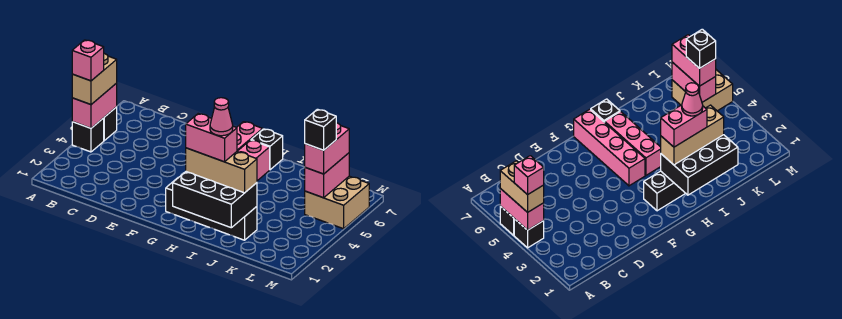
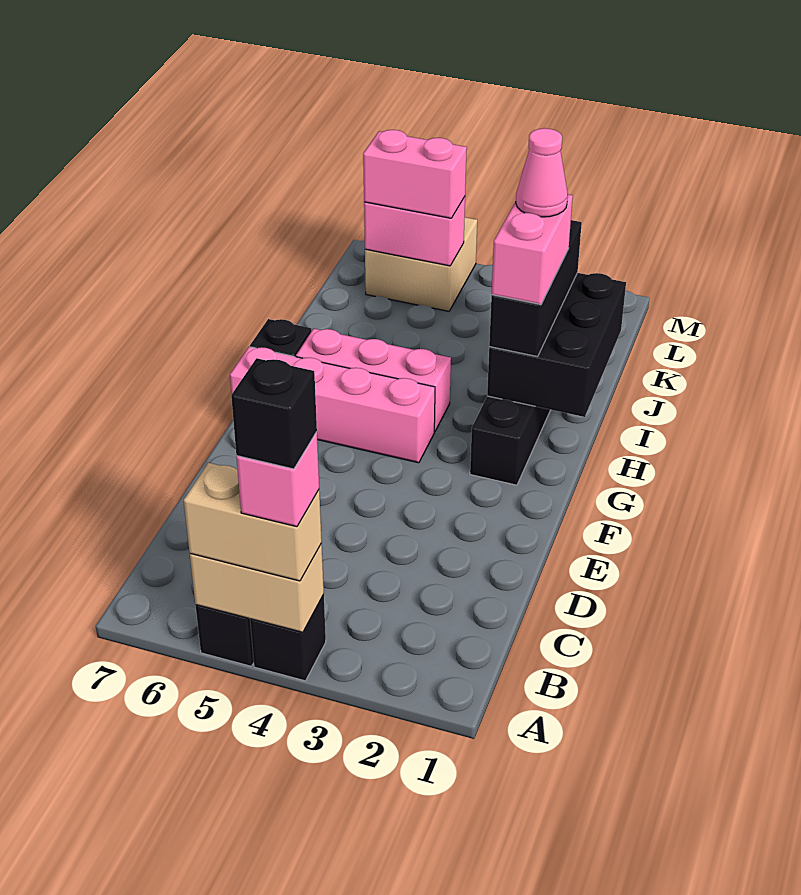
pink brick A4:A5 level 2 -> tan brick A4:A5 level 2
tan brick H2:J2 level 3 -> black brick H2:J2 level 3
black brick L5 level 4 -> black brick A4 level 5

